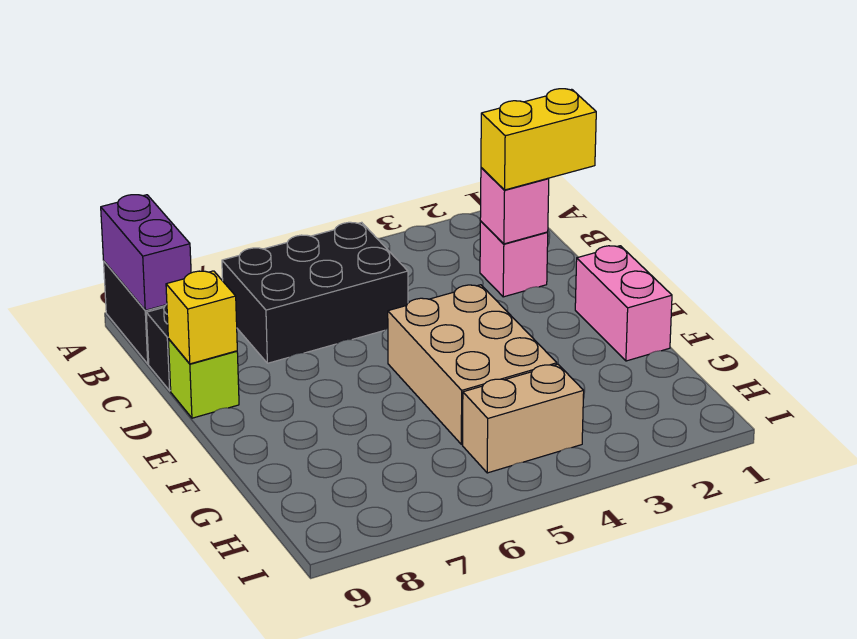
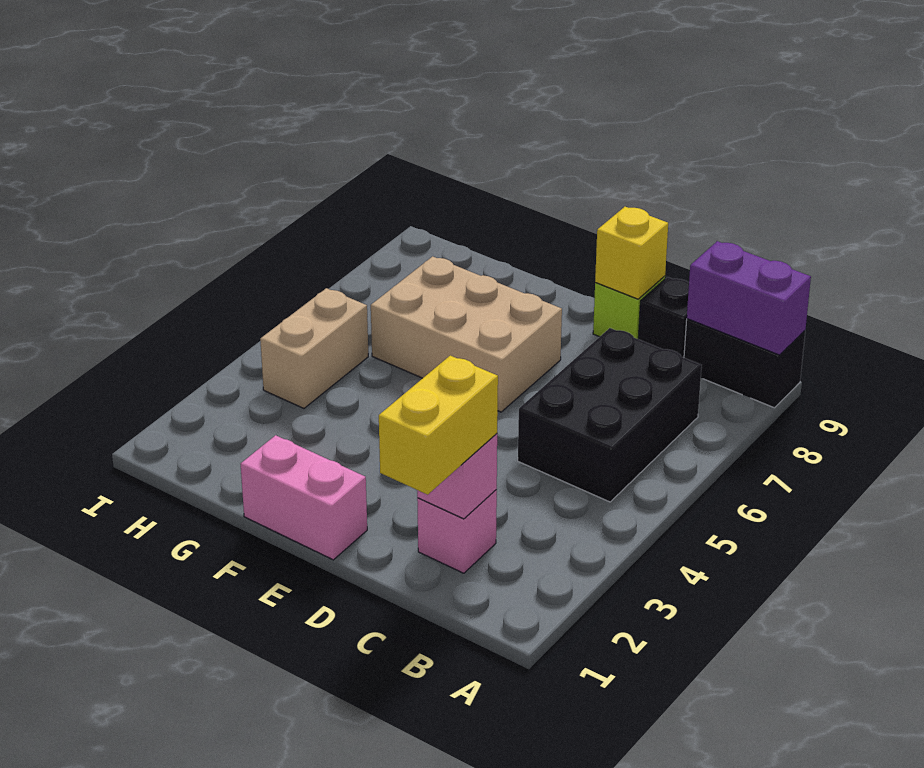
tan brick E4:G5 level 1 -> tan brick E6:G7 level 1

